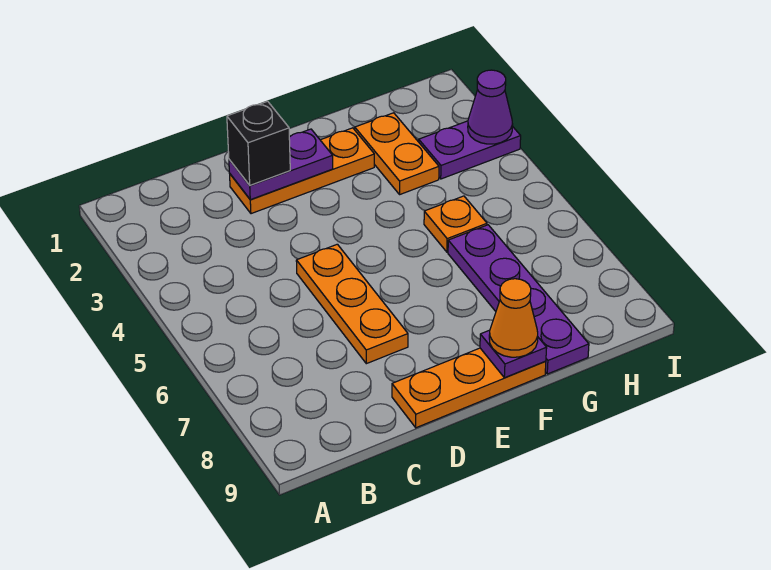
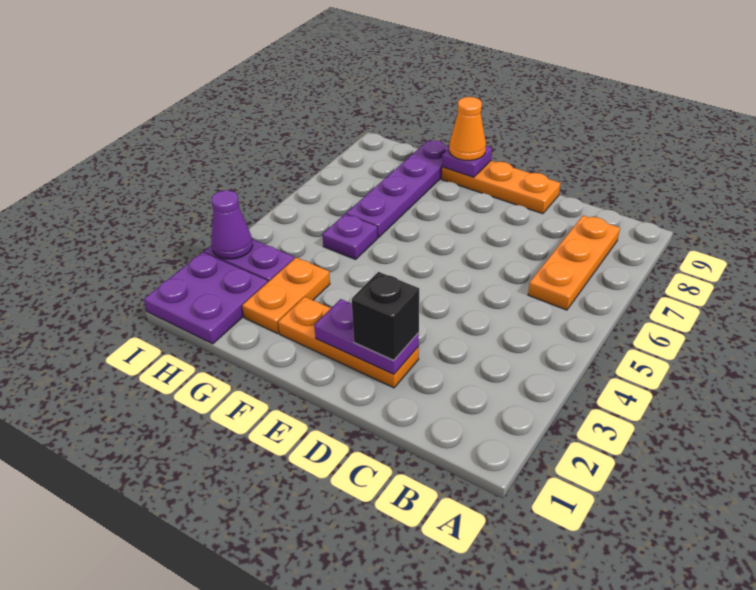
orange plate D5:D7 level 1 -> orange plate B6:B8 level 1
orange plate G5 level 1 -> purple plate G5 level 1
none -> purple plate H1:I2 level 1

